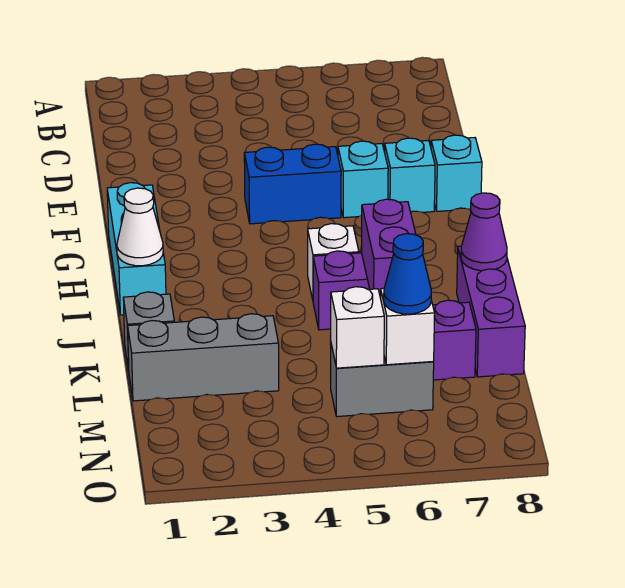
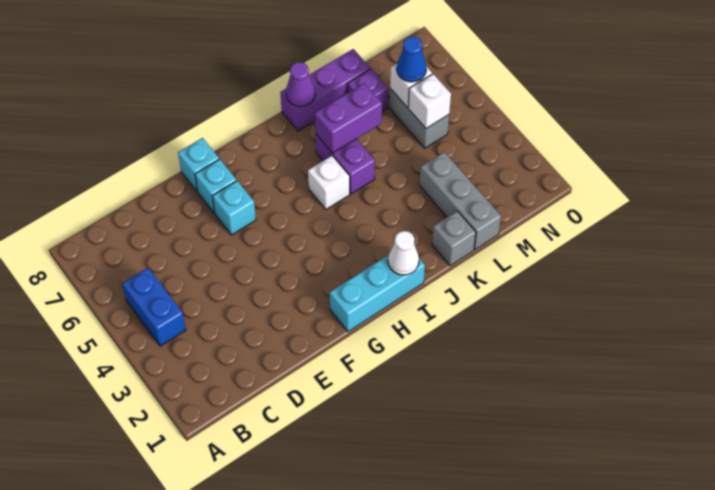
blue brick F4:F5 level 1 -> blue brick B4:B5 level 1

